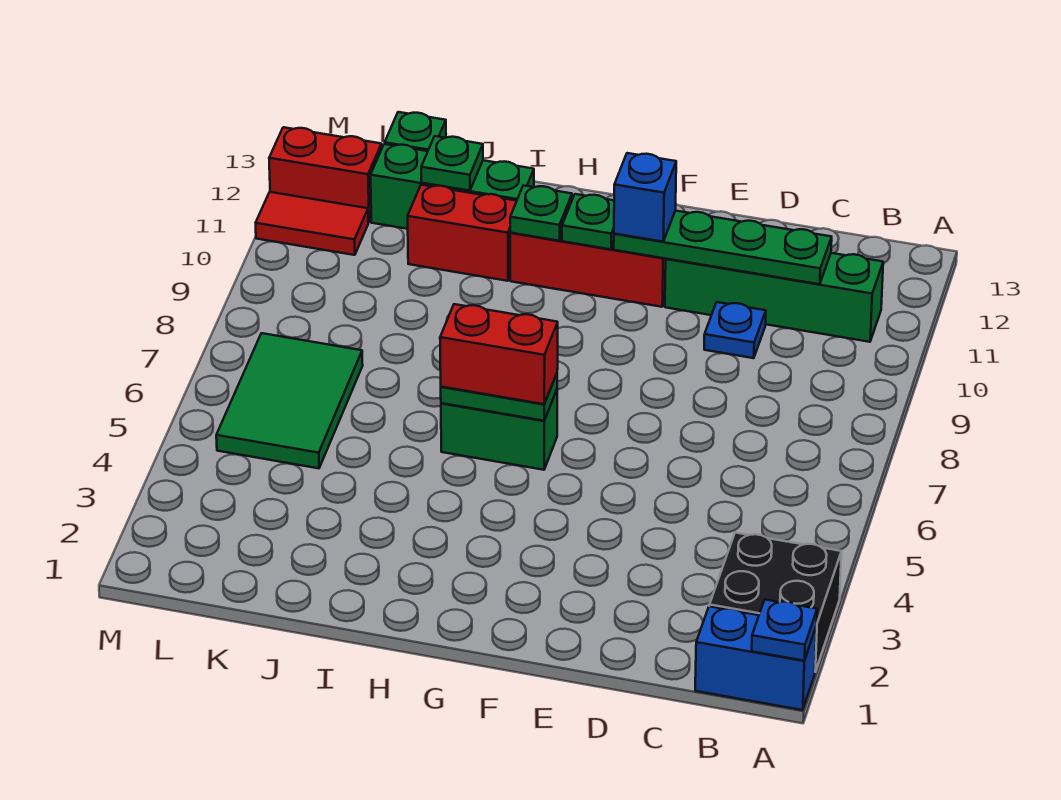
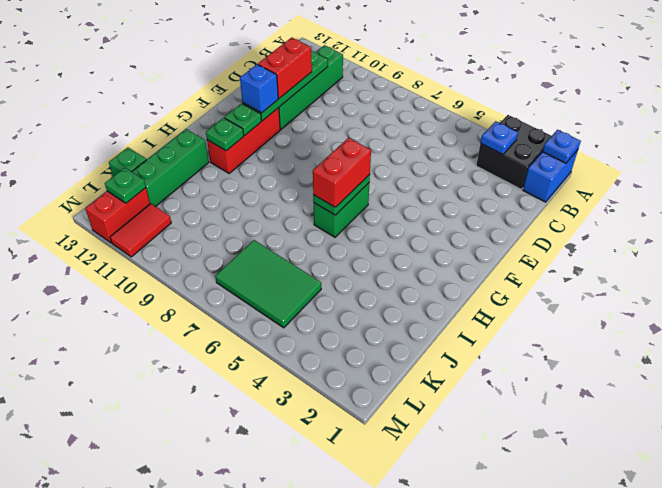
blue plate D10 level 1 -> blue plate B3 level 2
red brick I11:J11 level 1 -> red brick D11:E11 level 3
green plate J12 level 2 -> green plate L12 level 2

